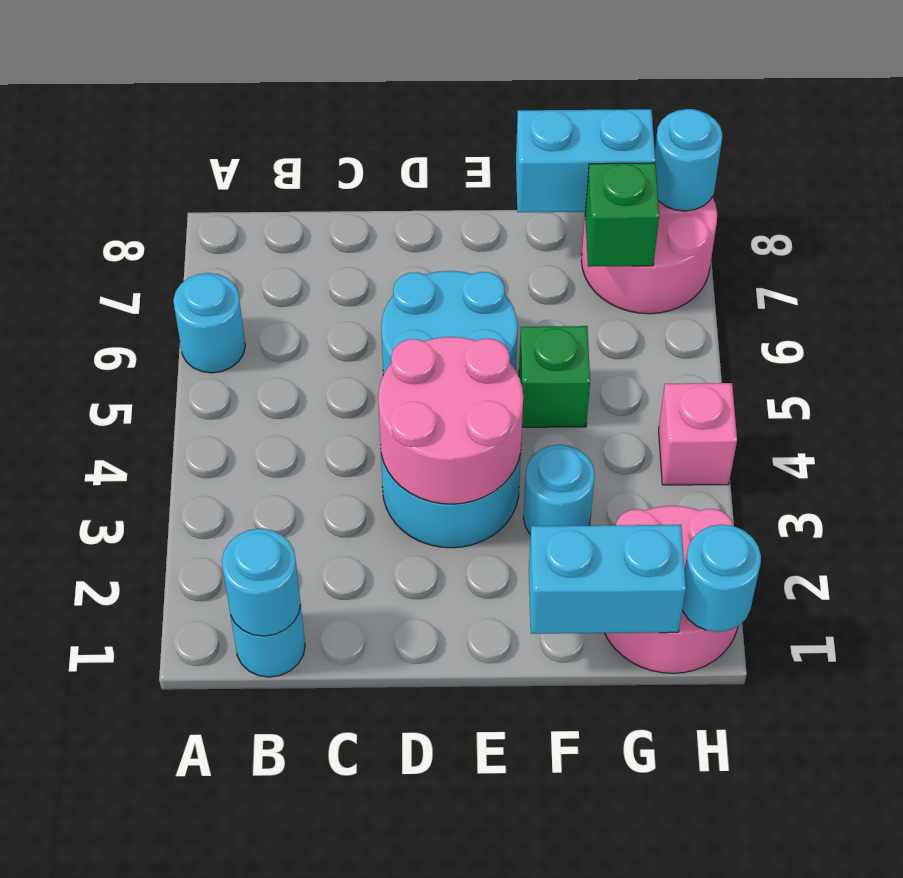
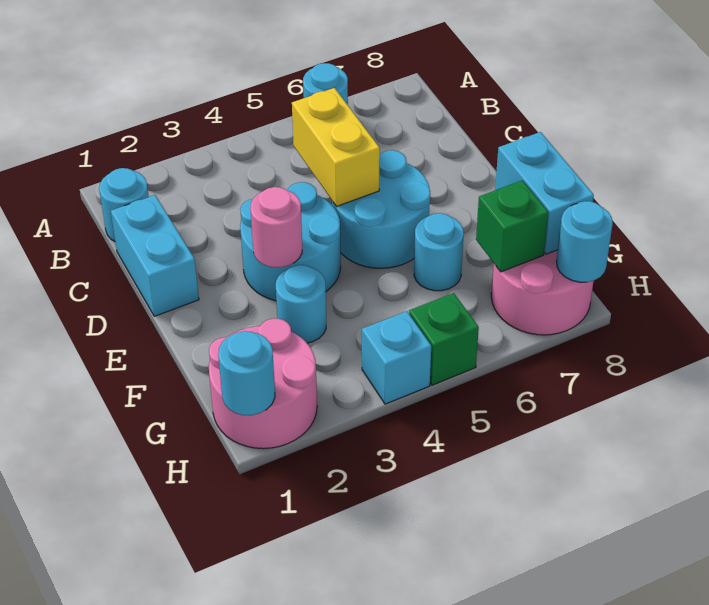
cyan round brick B1 level 2 -> cyan round brick F6 level 1
none -> yellow brick C5:D5 level 2
pink round brick D3:E4 level 2 -> pink round brick E3 level 2
cyan brick F1:G1 level 2 -> cyan brick C1:D1 level 1
green brick F5 level 1 -> green brick H5 level 1
pink brick H4 level 1 -> cyan brick H4 level 1

